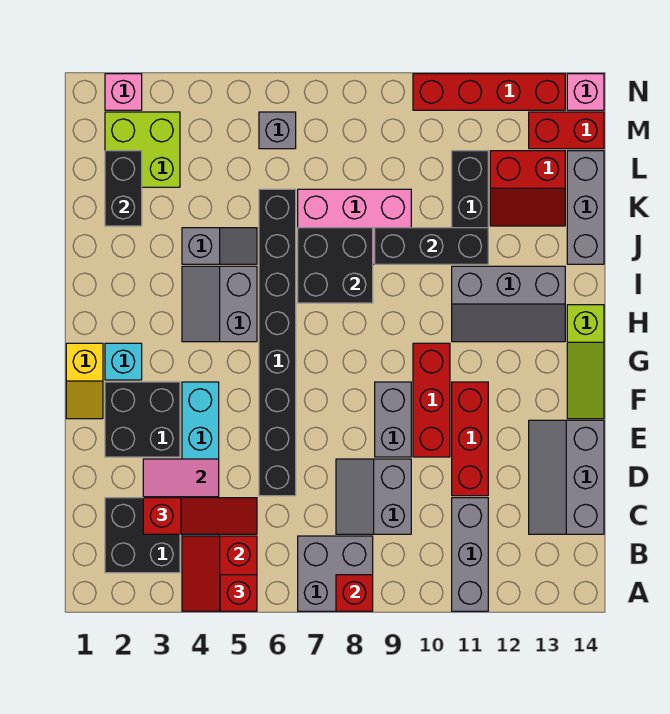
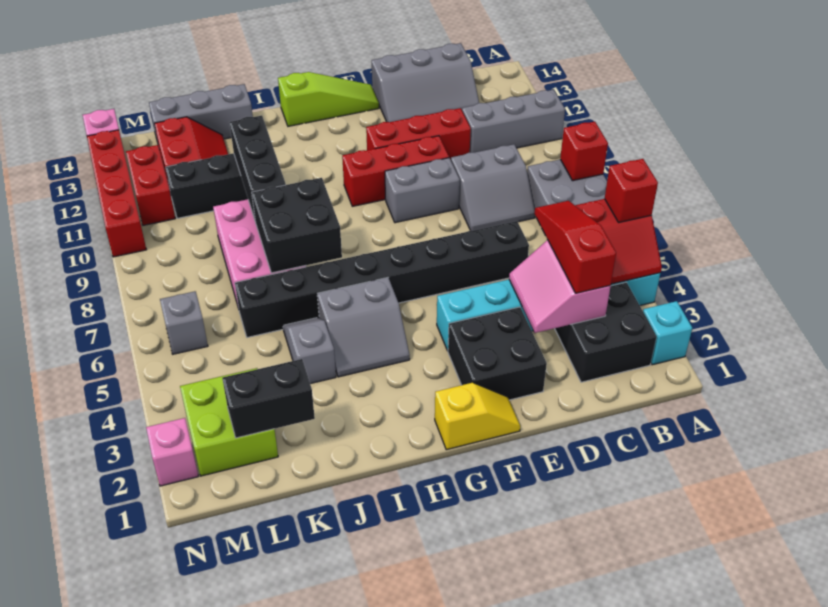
cyan brick G2 level 1 -> cyan brick A2 level 1
grey slope H11:I13 level 1 top I -> none
red brick M13:M14 level 1 -> red brick M11:M12 level 1

